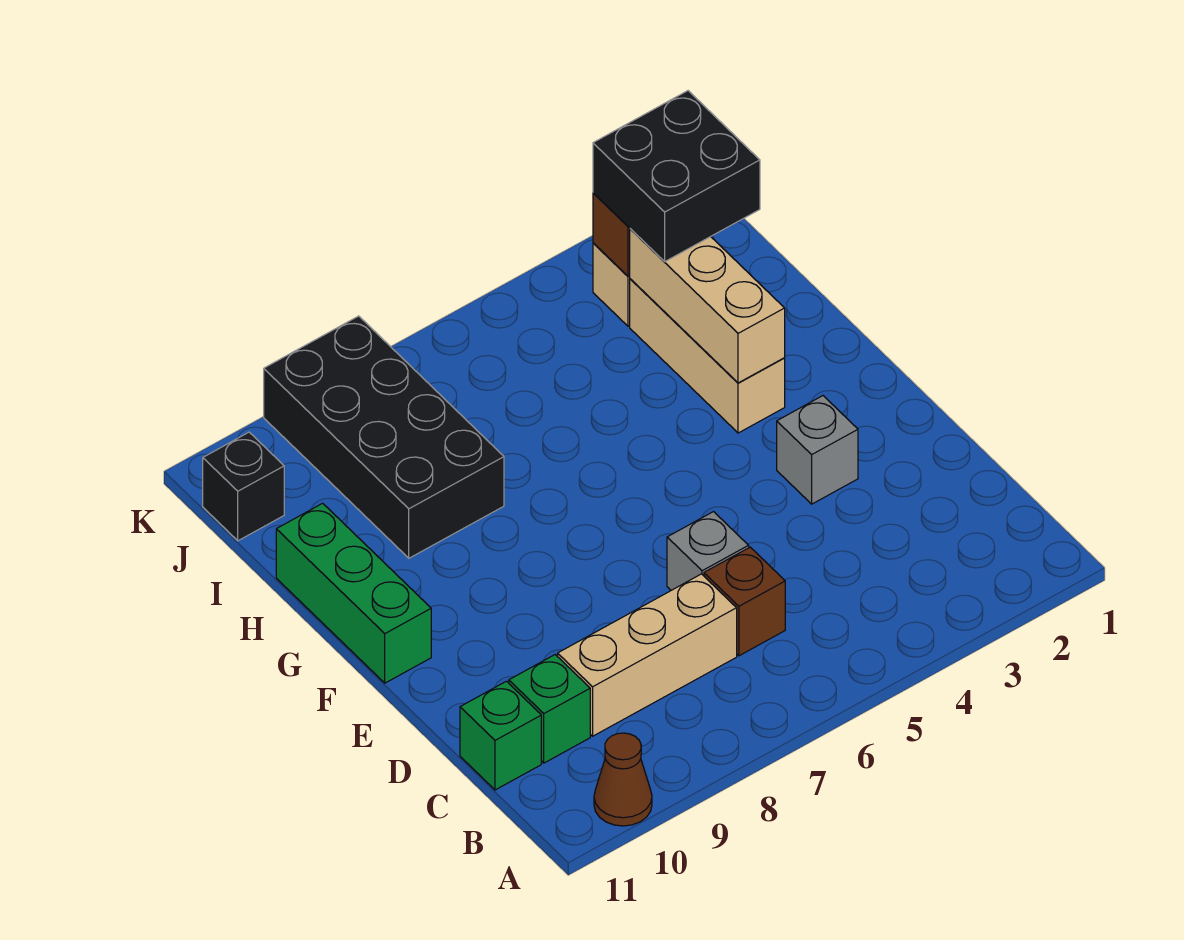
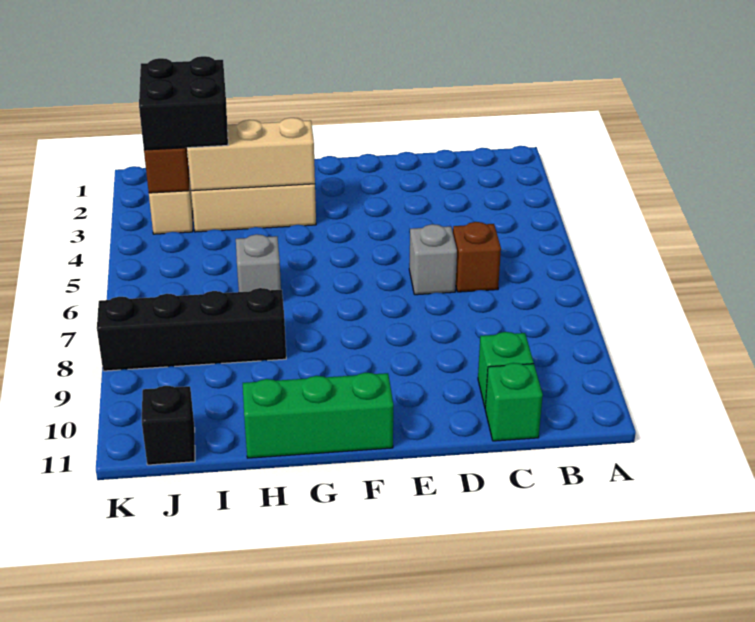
brown cone A10 level 1 -> none
tan brick C7:C9 level 1 -> none
grey brick E3 level 1 -> grey brick H6 level 1
black brick H8:K9 level 1 -> black brick H8:K8 level 1

